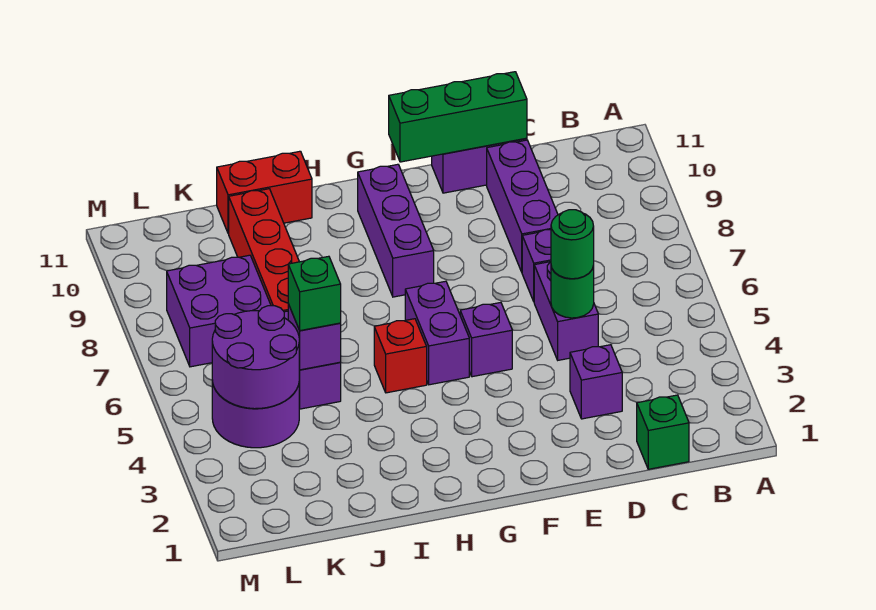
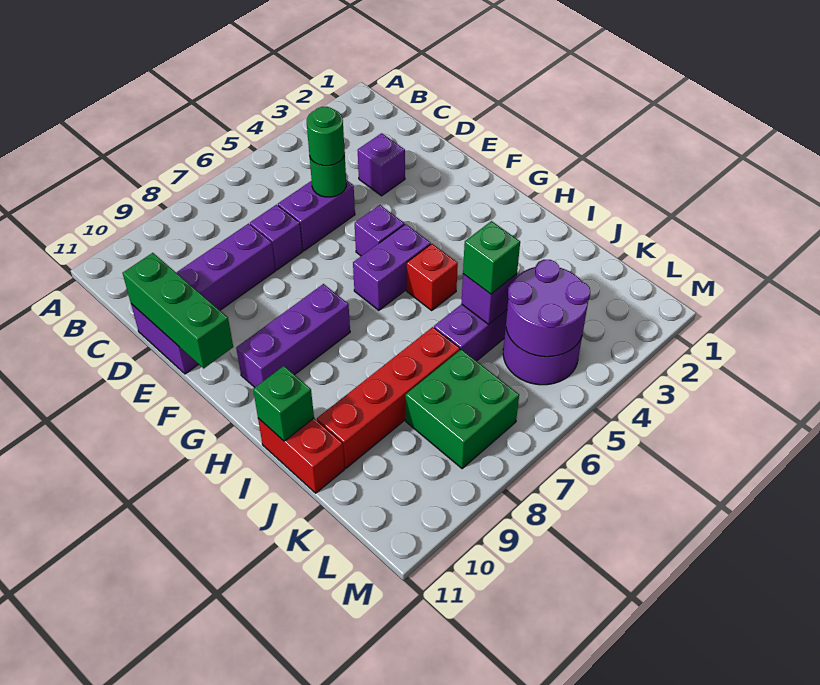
green brick C1 level 1 -> green brick I11 level 2
purple brick K7:L8 level 1 -> green brick K7:L8 level 1

